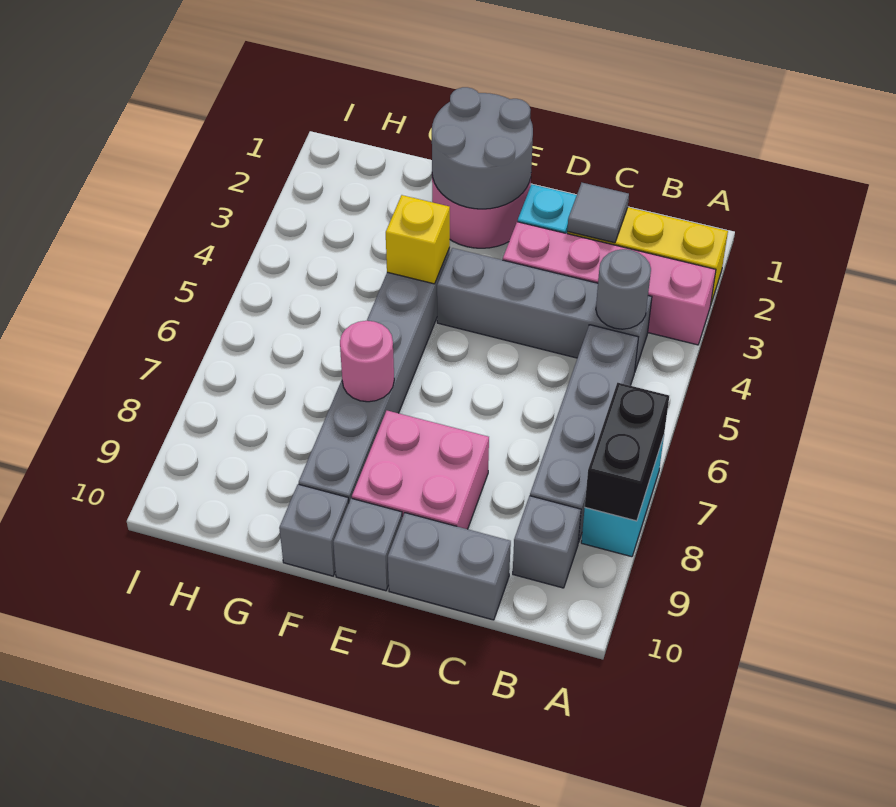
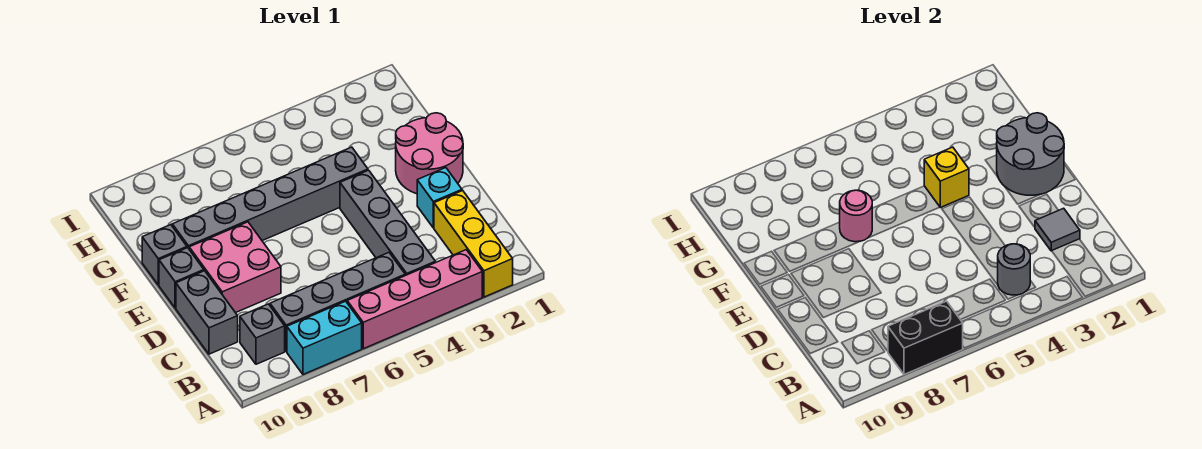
pink brick A3:D3 level 1 -> pink brick A3:A6 level 1

